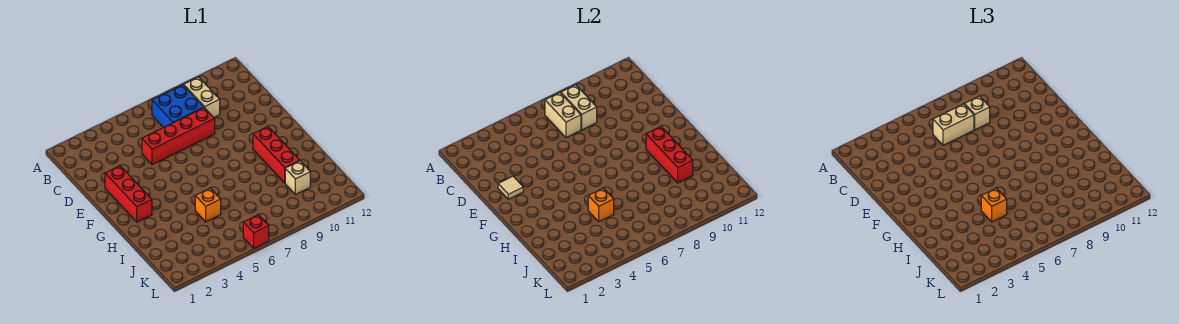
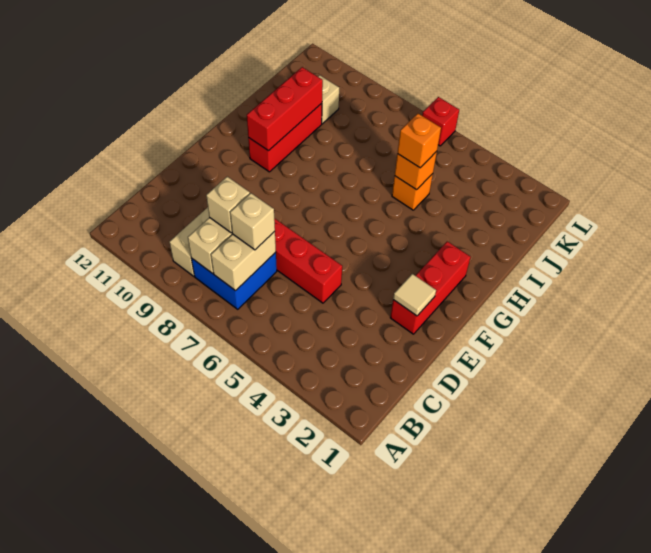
tan brick C6:C7 level 3 -> tan brick C7 level 3

